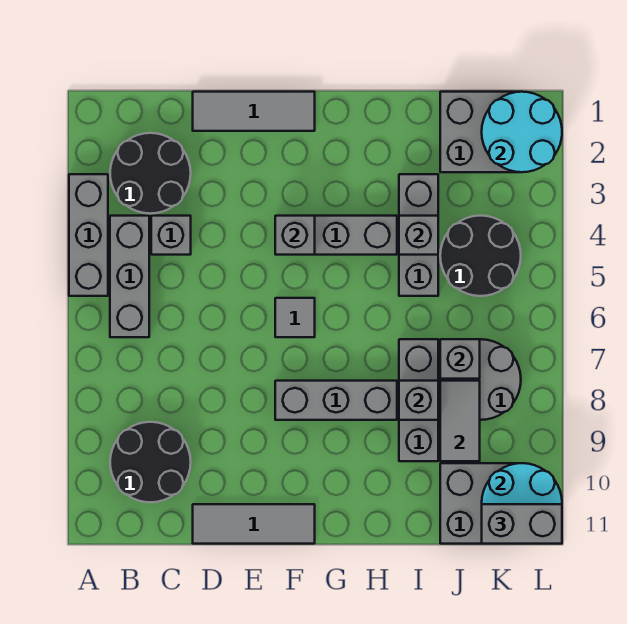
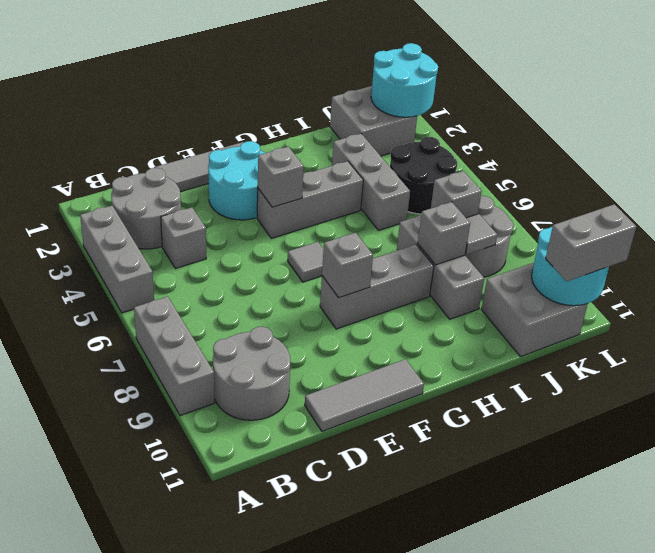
black round brick B2:C3 level 1 -> grey round brick B2:C3 level 1
grey brick B4:B6 level 1 -> grey brick A7:A9 level 1
black round brick B9:C10 level 1 -> grey round brick B9:C10 level 1
none -> cyan round brick E2:F3 level 1
grey brick I4 level 2 -> grey brick F8 level 2
grey tile J8:J9 level 2 -> grey tile J8 level 2

